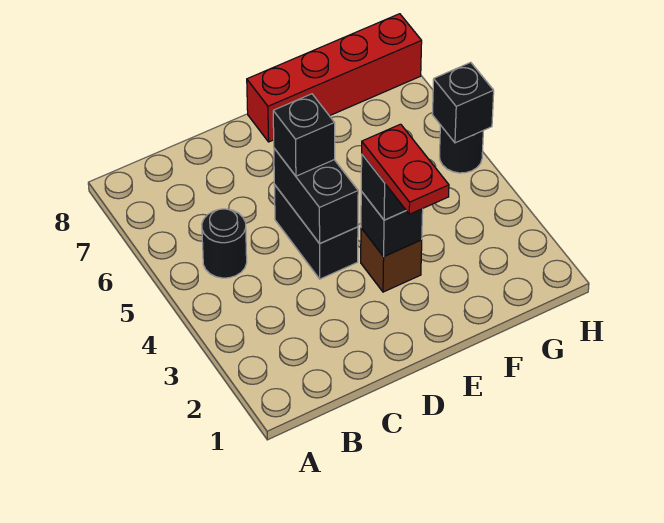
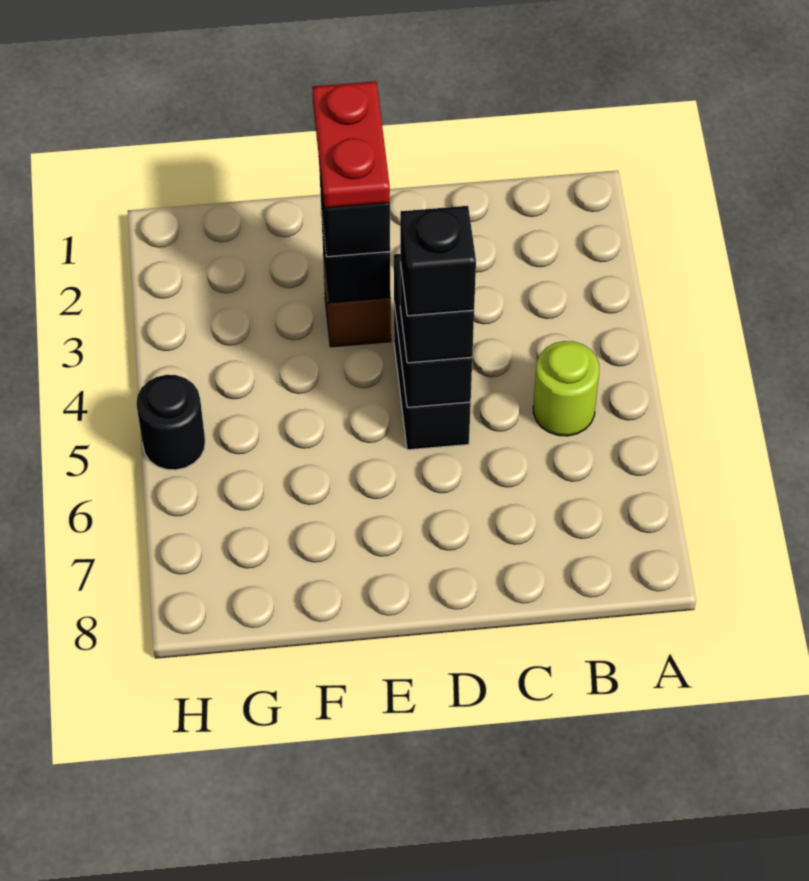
black round brick B5 level 1 -> lime round brick B5 level 1
red brick E8:H8 level 1 -> none
black brick H5 level 2 -> black brick D5 level 4

